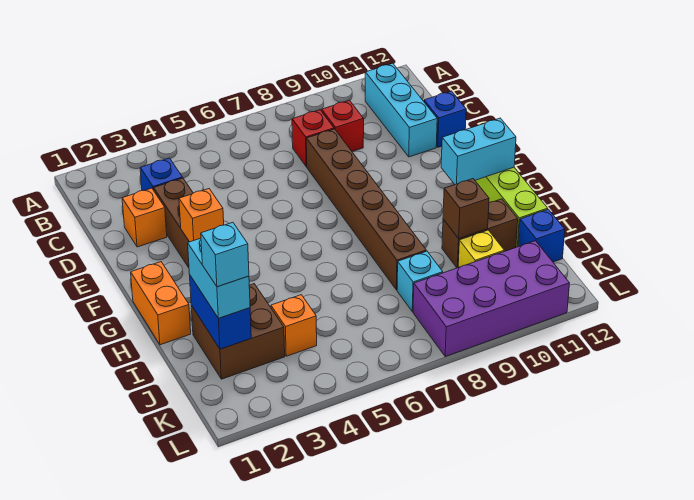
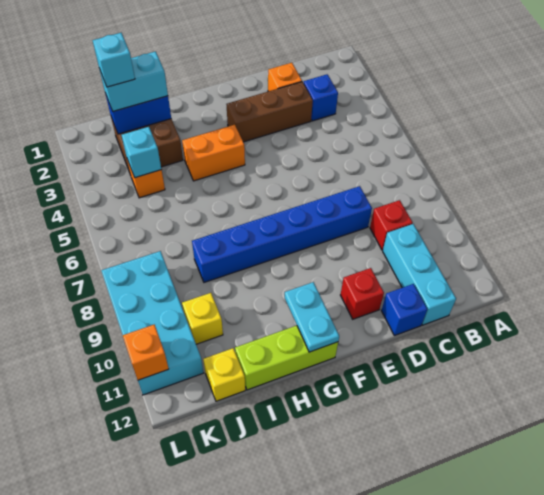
cyan brick B11:D11 level 1 -> cyan brick C10:C12 level 1
red brick C8 level 1 -> red brick E11 level 1
brown brick D8:I8 level 1 -> blue brick D8:I8 level 1
orange brick F3 level 2 -> orange brick L11 level 2
orange brick G1:H1 level 1 -> orange brick G4:H4 level 1
cyan brick G11:G12 level 2 -> cyan plate G11:G12 level 2
brown brick I10:I11 level 1 -> none
brown brick I10 level 2 -> none
cyan brick J8 level 1 -> cyan brick J4 level 2
blue brick J12 level 1 -> yellow brick J12 level 1
purple brick K8:L11 level 1 -> cyan brick K8:L11 level 1

